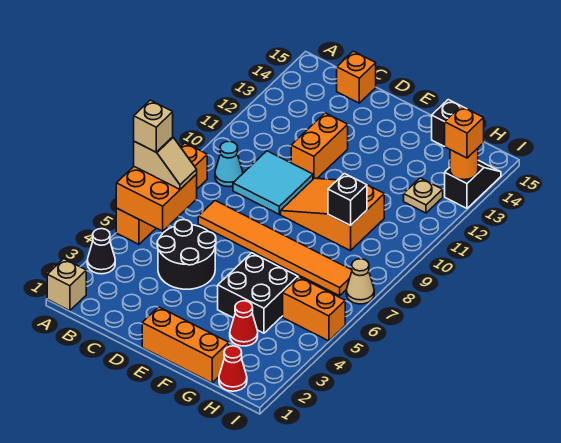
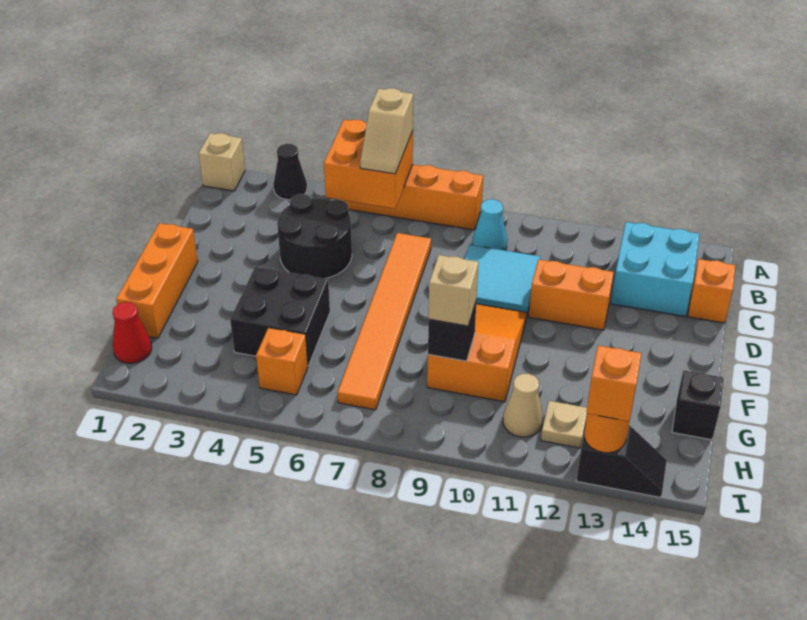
tan brick A6 level 4 -> tan brick G9 level 3
none -> cyan brick B13:C14 level 1
red cone G3 level 1 -> none
orange brick H5:I5 level 1 -> orange brick H5 level 1
tan cone I7 level 1 -> tan cone H11 level 1

